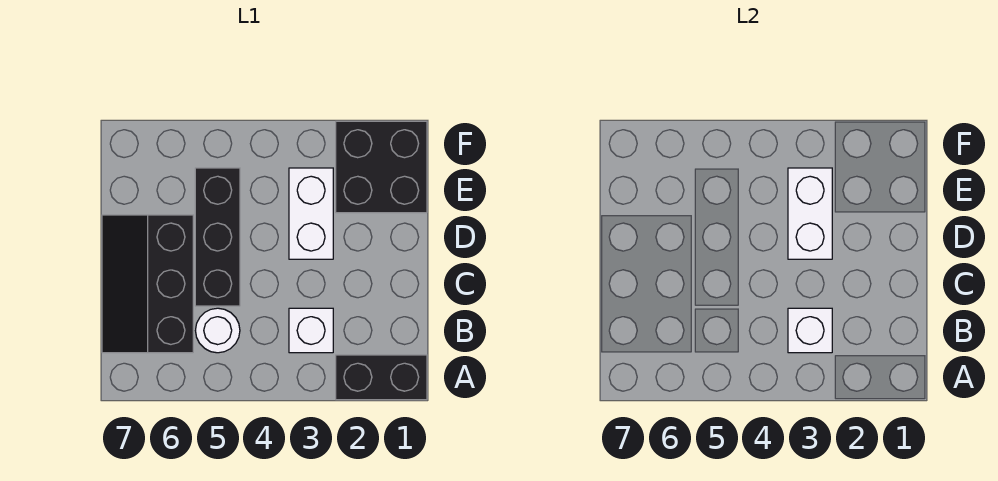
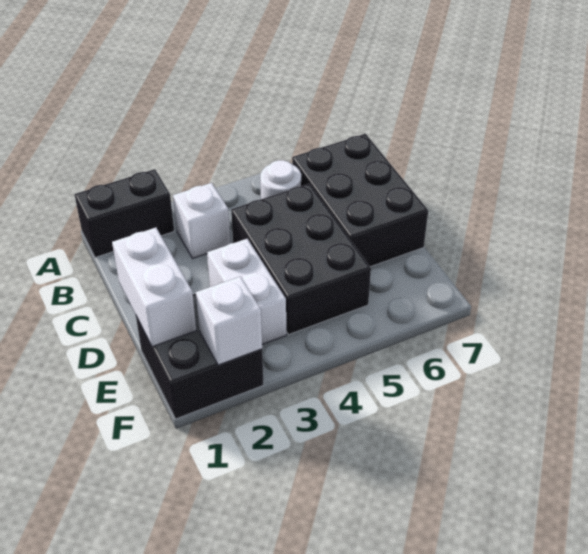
white brick B3 level 2 -> white brick F2 level 2
black slope B6:D7 level 1 top 6 -> black brick B6:D7 level 1
black brick C5:E5 level 1 -> black brick C4:E5 level 1
white brick D3:E3 level 2 -> white brick D1:E1 level 2

